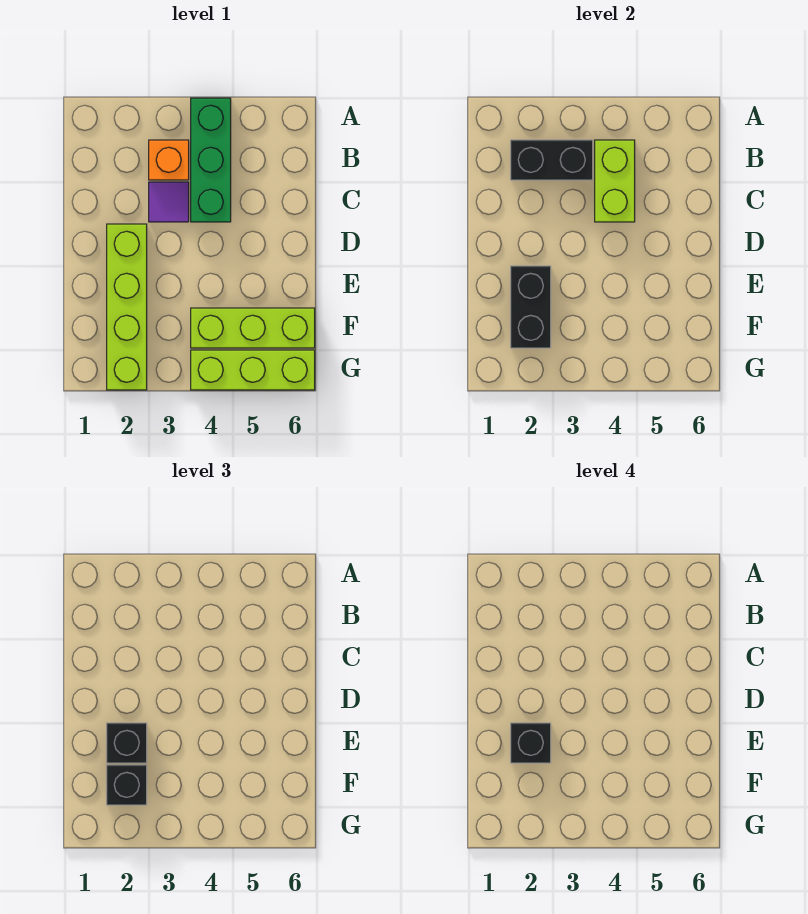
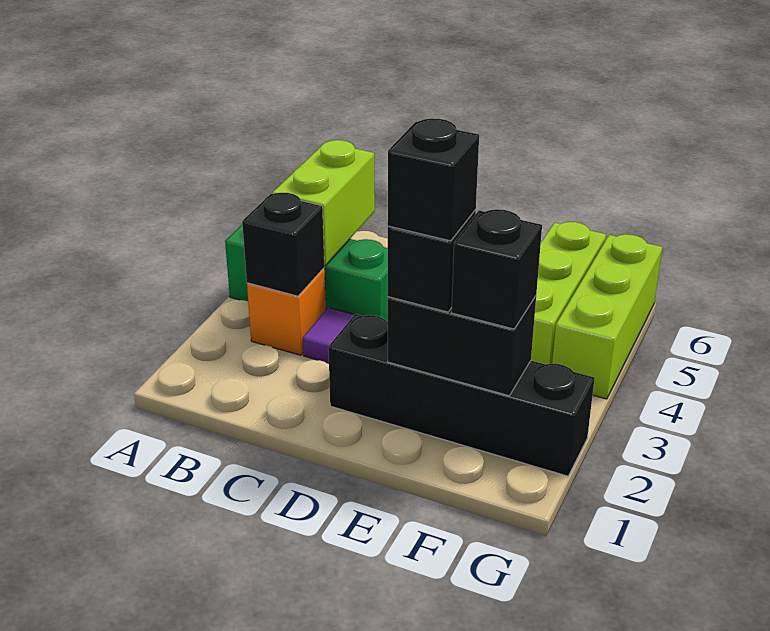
black brick B2:B3 level 2 -> black brick B3 level 2
lime brick B4:C4 level 2 -> lime brick B4:B5 level 2
lime brick D2:G2 level 1 -> black brick D2:G2 level 1

